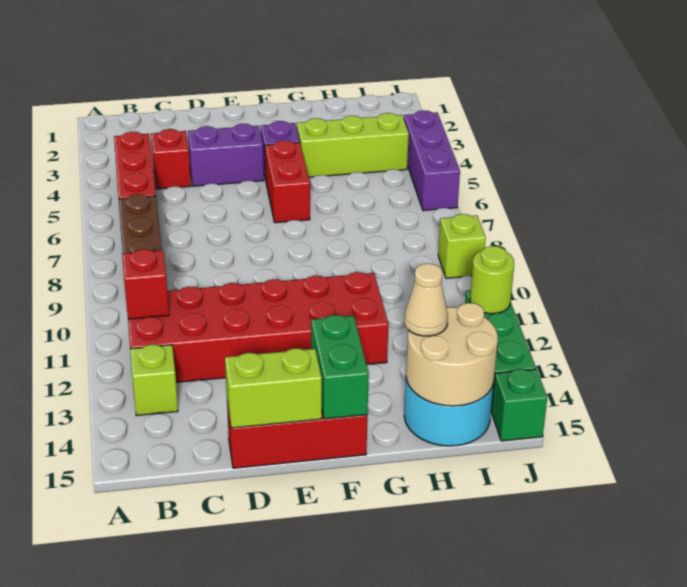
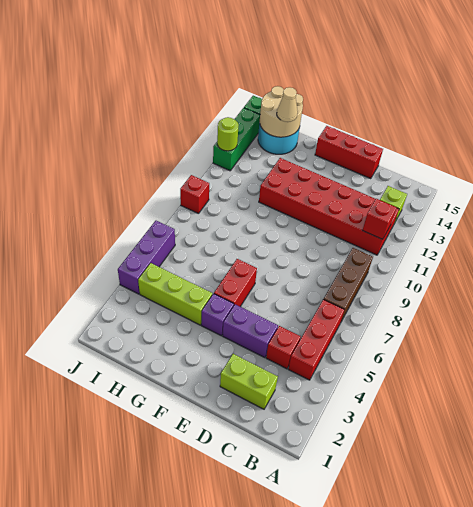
lime brick D15:E15 level 2 -> lime brick C2:D2 level 1
green brick F14:F15 level 2 -> none
lime brick J9 level 1 -> red brick J9 level 1

